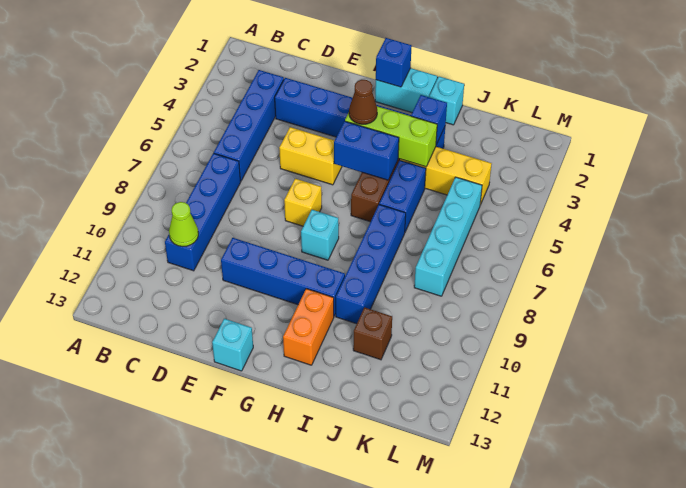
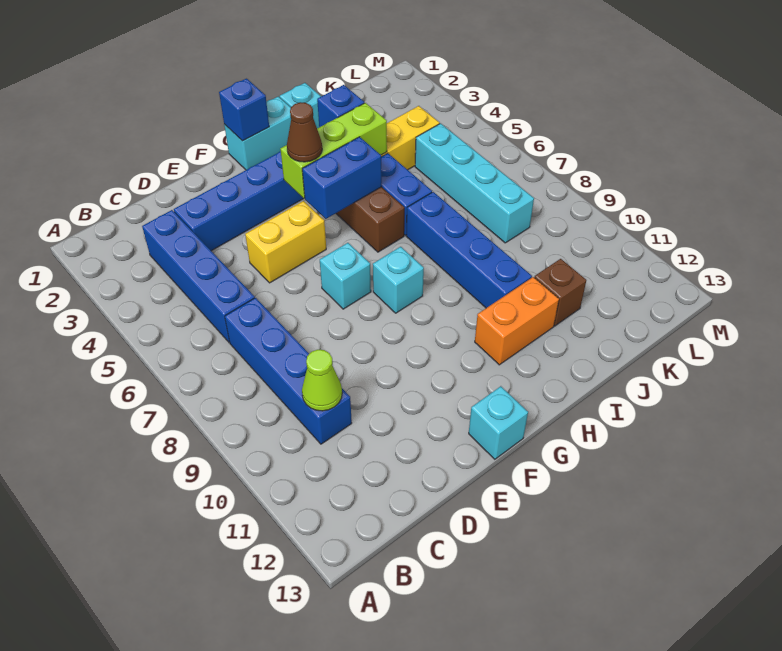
blue brick E10:H10 level 1 -> none
yellow brick F7 level 1 -> cyan brick F7 level 1
orange brick H11:H12 level 1 -> orange brick H11:I11 level 1

